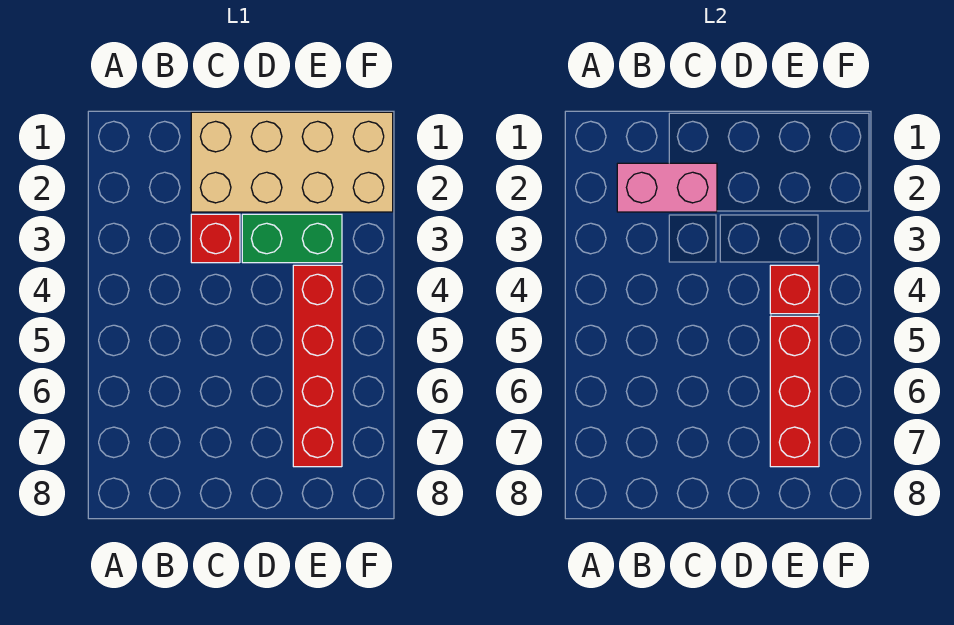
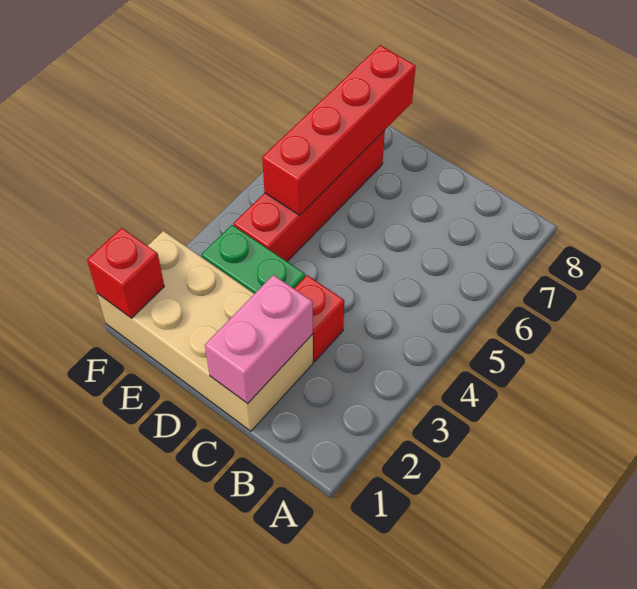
pink brick B2:C2 level 2 -> pink brick C1:C2 level 2
red brick E4 level 2 -> red brick F1 level 2
red brick E5:E7 level 2 -> red brick E5:E8 level 2

